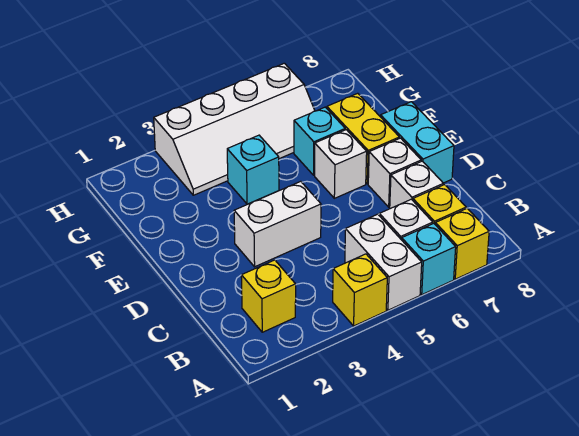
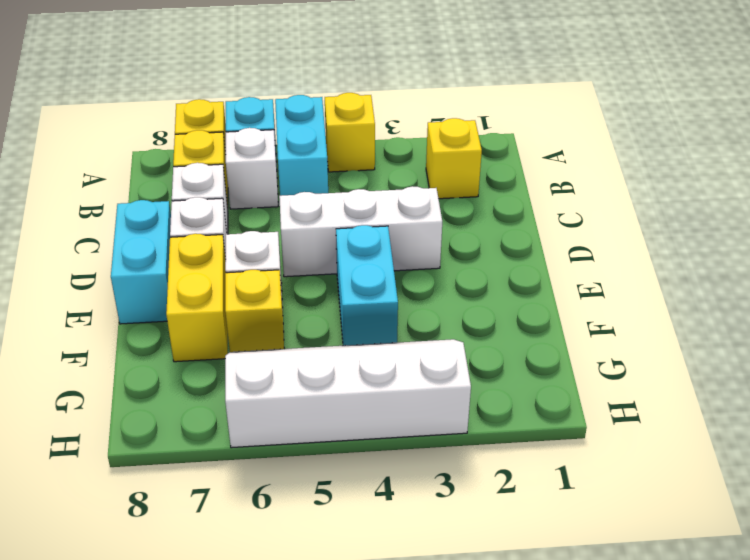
white brick A5:B5 level 1 -> cyan brick A5:B5 level 1
white brick D3:D4 level 1 -> white brick D3:D5 level 1
cyan brick F4 level 1 -> cyan brick E4:F4 level 1
cyan brick F6 level 1 -> yellow brick F6 level 1

